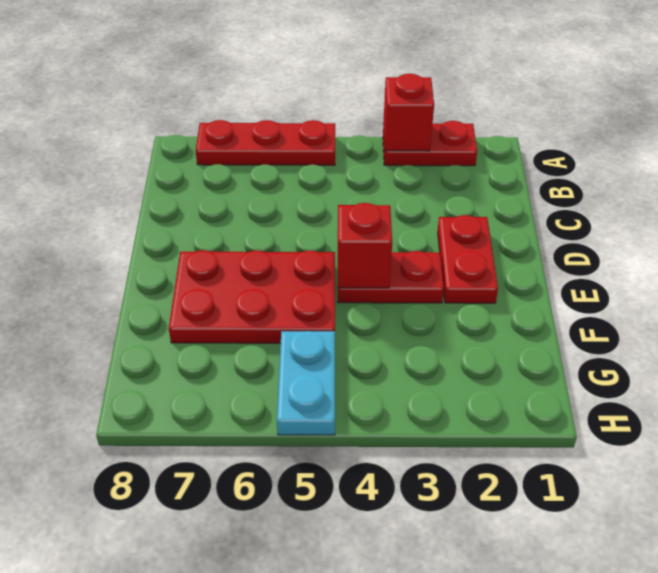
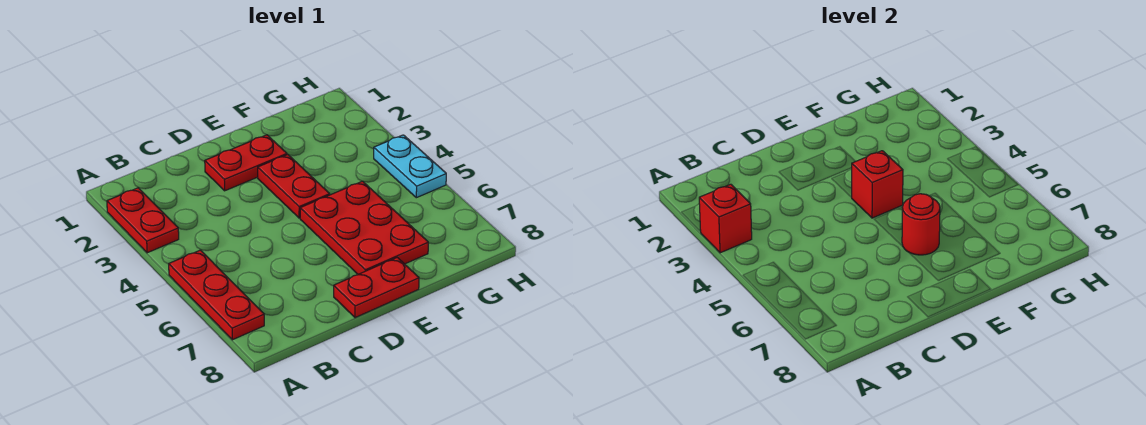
none -> red plate D8:E8 level 1
none -> red round brick E6 level 2
cyan plate G5:H5 level 1 -> cyan plate H4:H5 level 1

